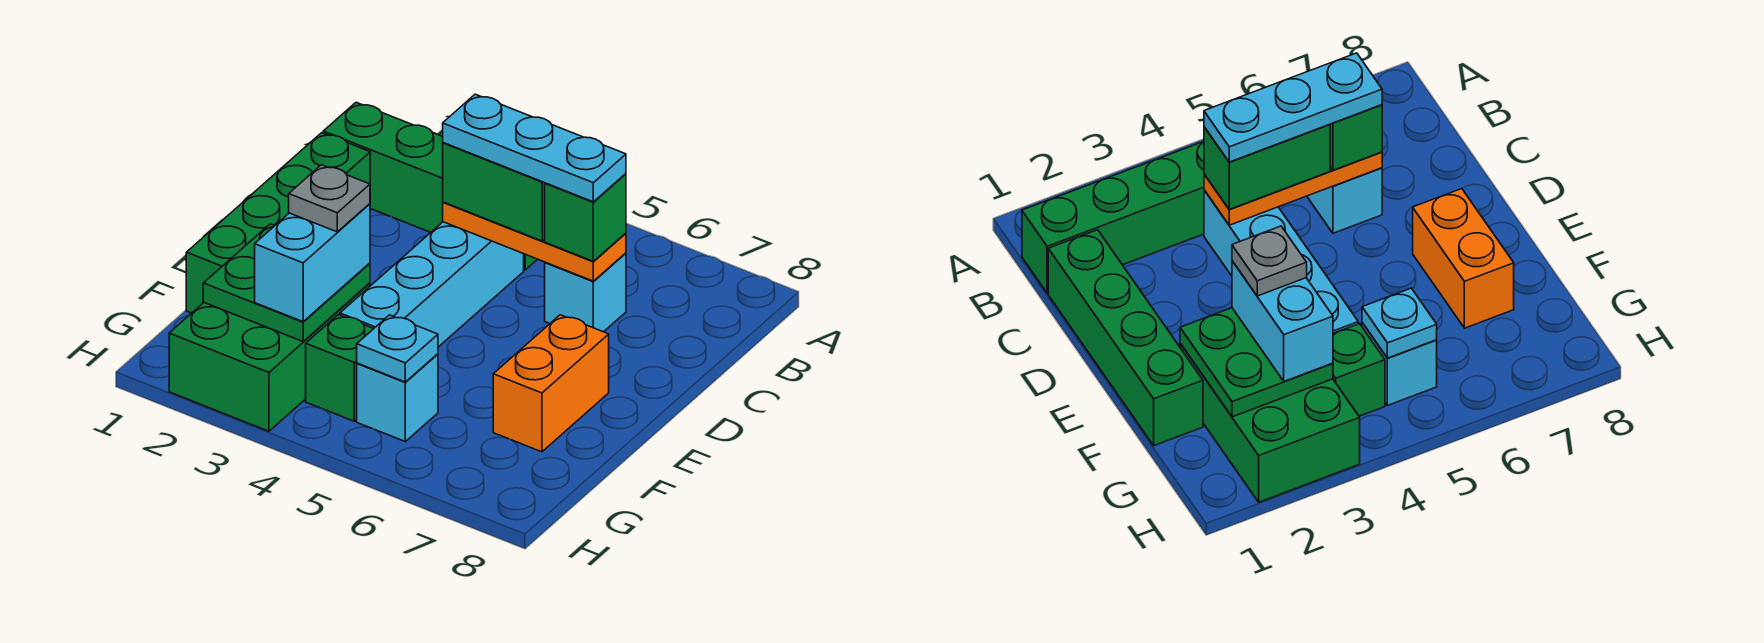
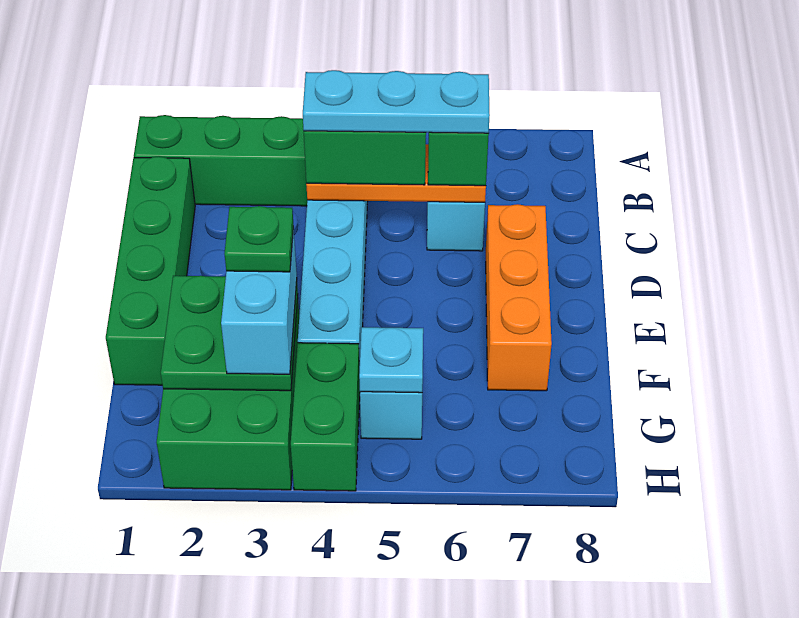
orange brick E7:F7 level 1 -> orange brick D7:F7 level 1
grey plate F3 level 4 -> green plate F3 level 4
green brick G4 level 1 -> green brick G4:H4 level 1

